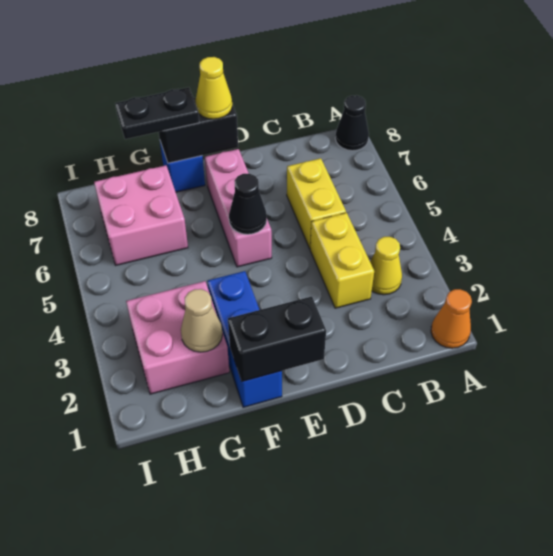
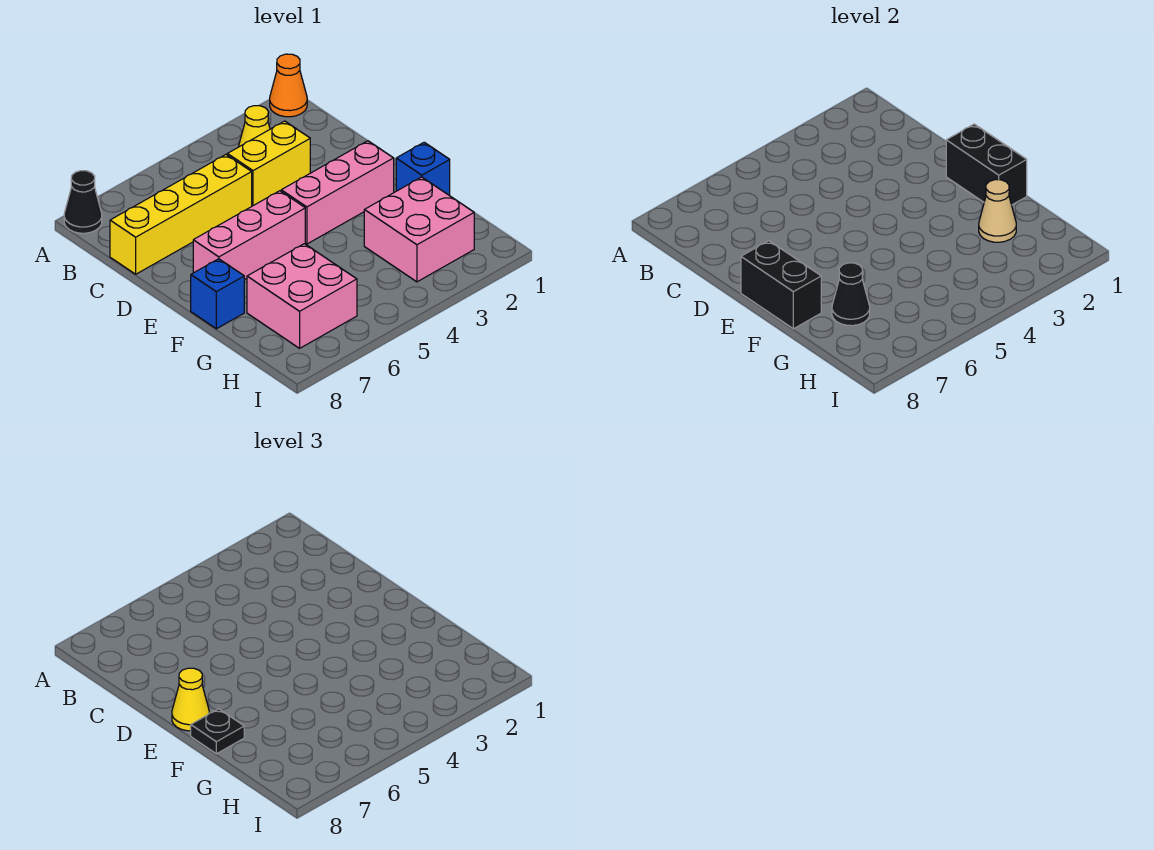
yellow brick C5:C6 level 1 -> yellow brick C5:C8 level 1
none -> pink brick E2:E4 level 1
black cone E5 level 2 -> black cone G7 level 2
blue brick F1:F3 level 1 -> blue brick F1 level 1
black plate F8:G8 level 3 -> black plate F8 level 3

